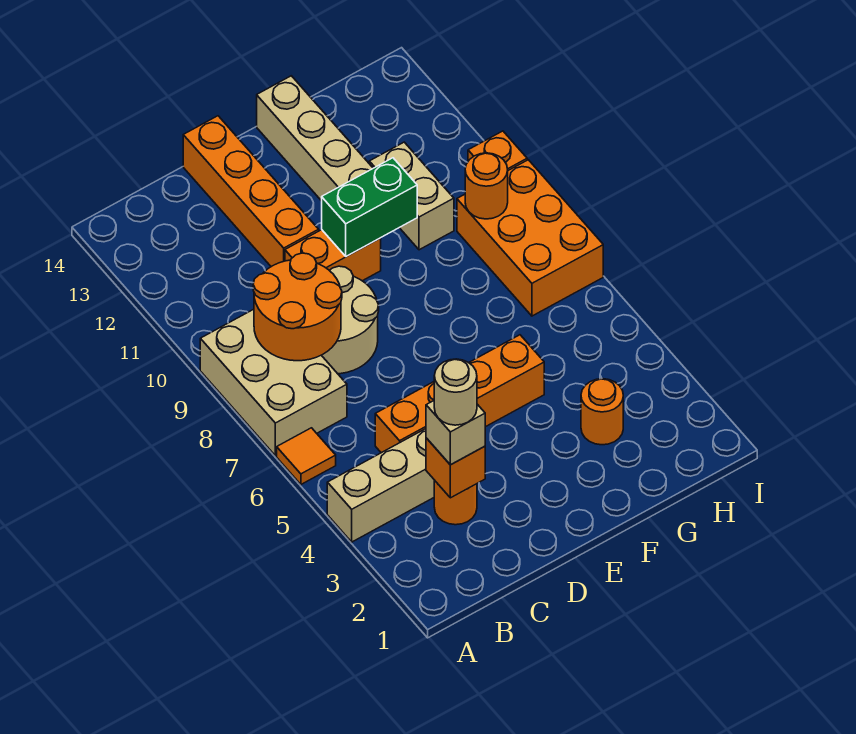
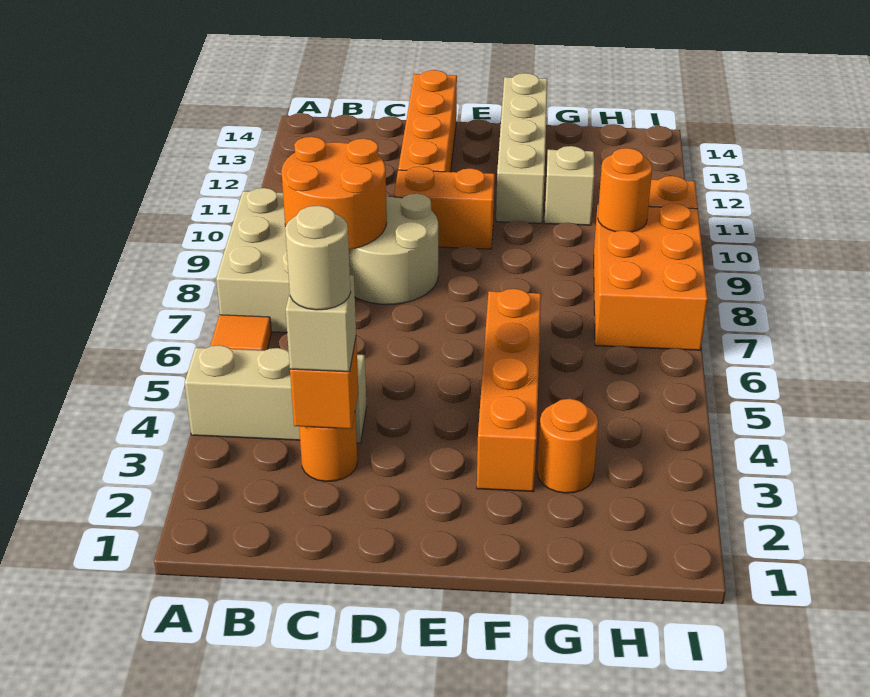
orange brick C5:F5 level 1 -> orange brick F3:F6 level 1
green brick E10:F10 level 2 -> none
tan brick G10:G11 level 1 -> tan brick G11 level 1

